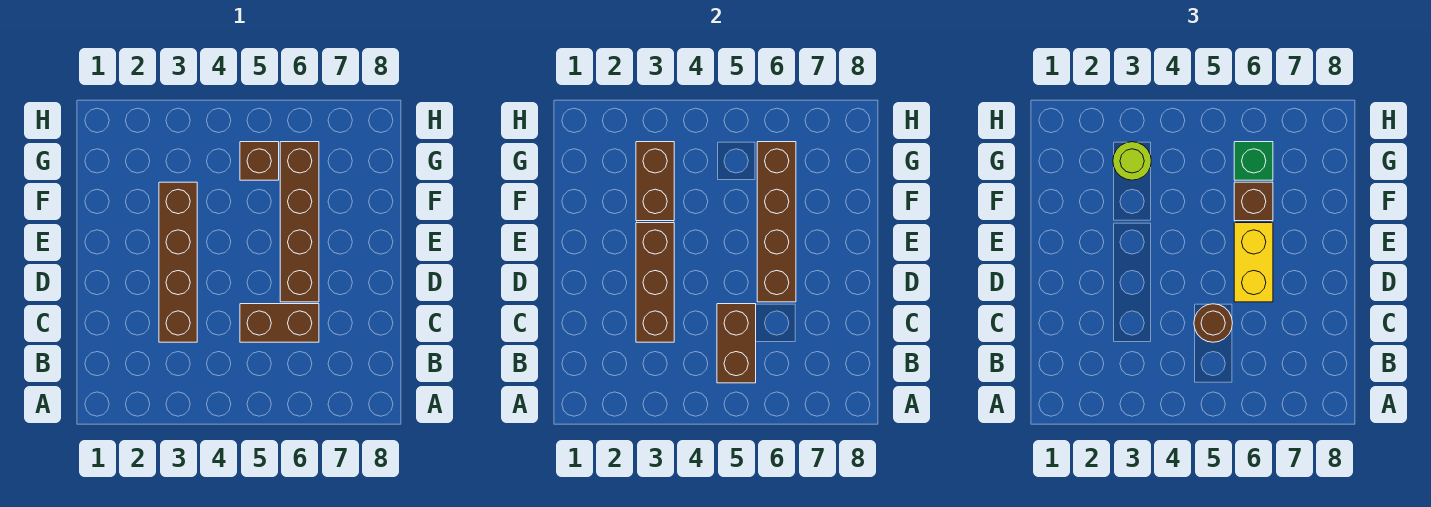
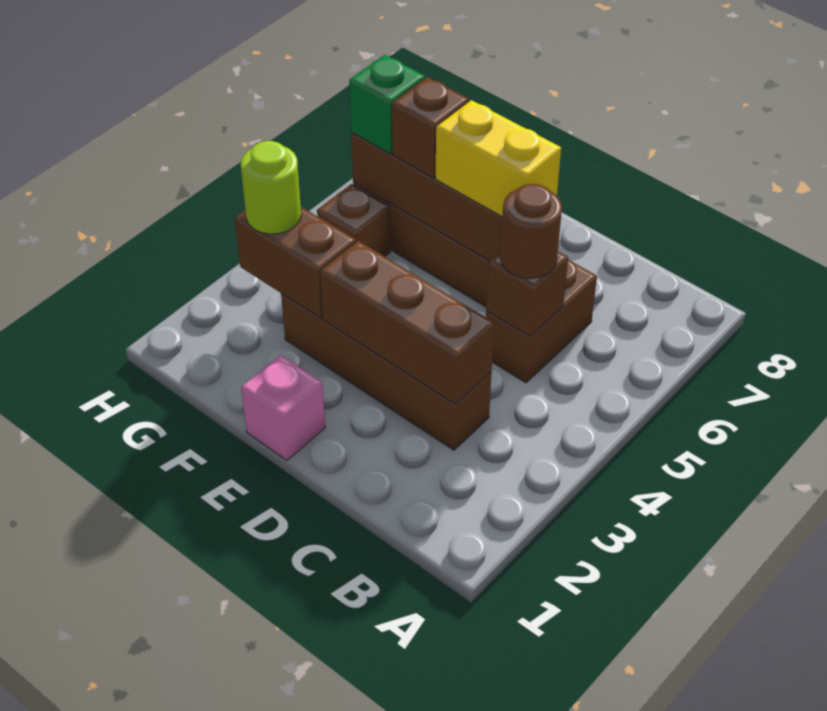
brown brick B5:C5 level 2 -> brown brick C5 level 2
none -> pink brick E1 level 1

